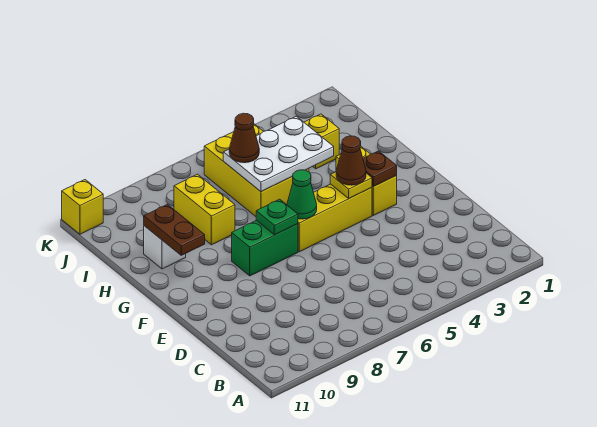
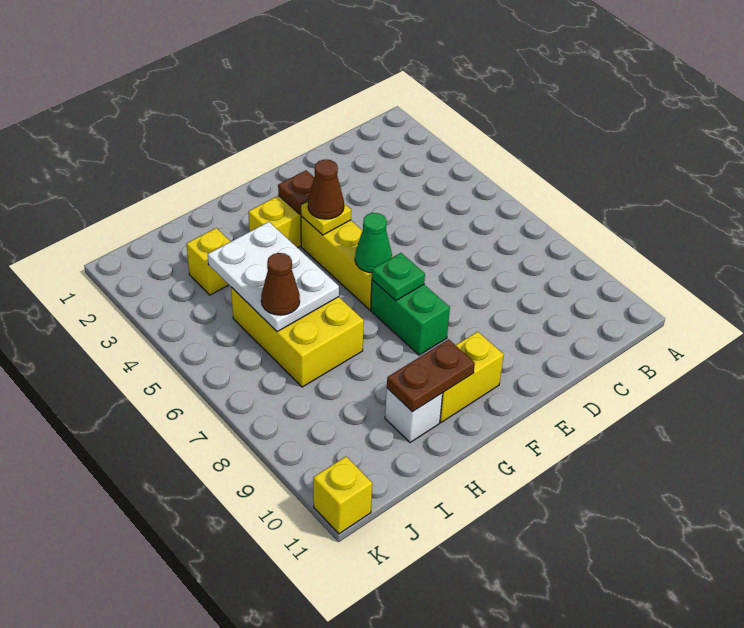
yellow brick H5:J6 level 1 -> yellow brick H5:I7 level 1
yellow brick H8:I8 level 1 -> yellow brick F10:G10 level 1

